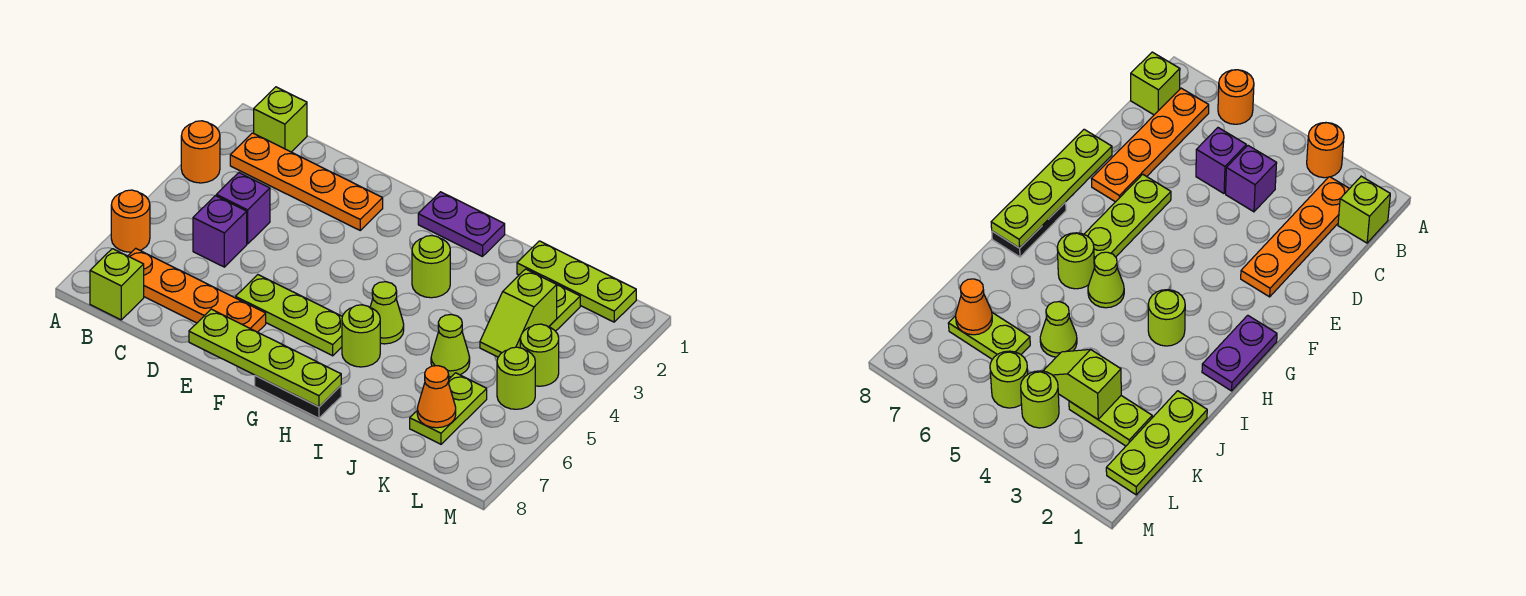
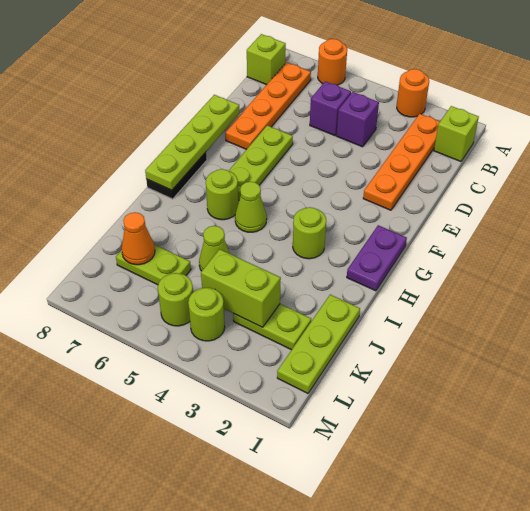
lime slope K3:K4 level 2 top 3 -> lime brick K3:K4 level 2

